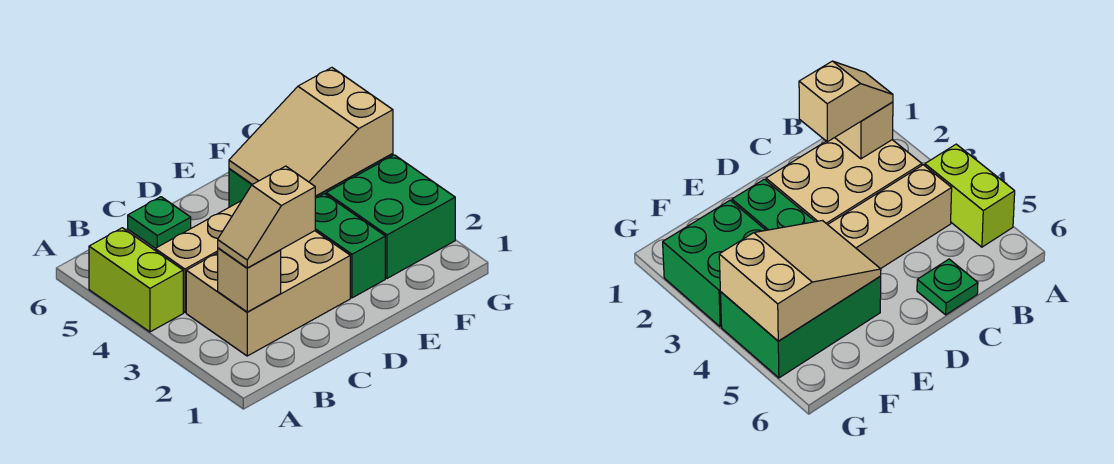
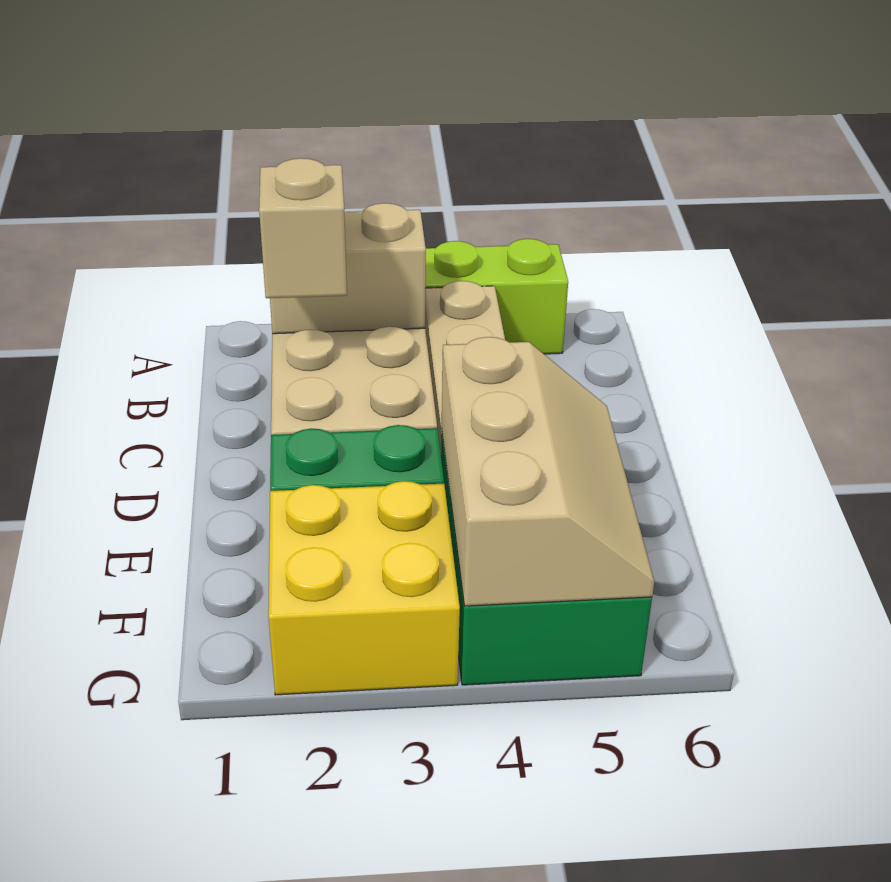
tan brick B2 level 2 -> tan brick B2:B3 level 2
green plate C6 level 1 -> none
tan slope E4:G5 level 2 top G -> tan slope E4:G5 level 2 top 4
green brick F2:G3 level 1 -> yellow brick F2:G3 level 1

